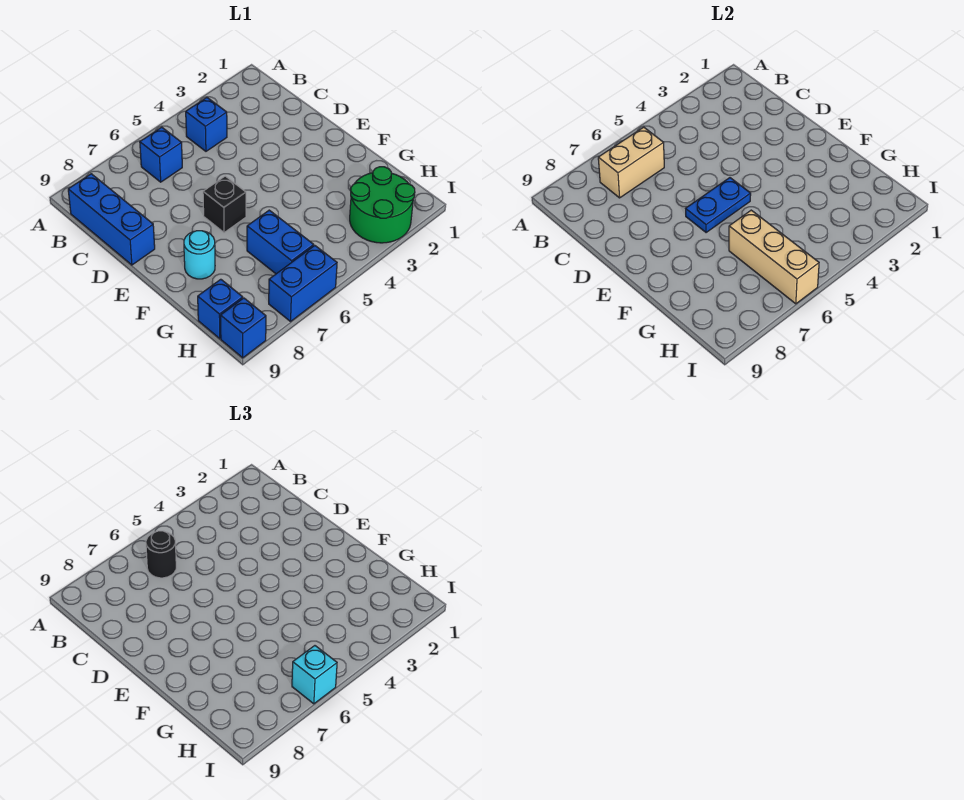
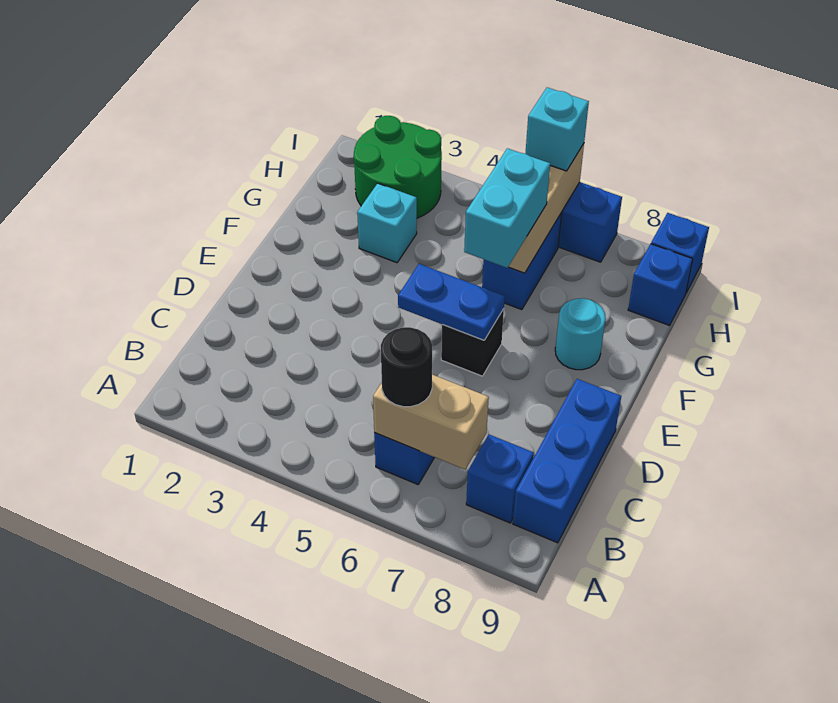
blue brick B4 level 1 -> blue brick B8 level 1
none -> cyan brick F6:G6 level 3
none -> cyan brick G3 level 1

